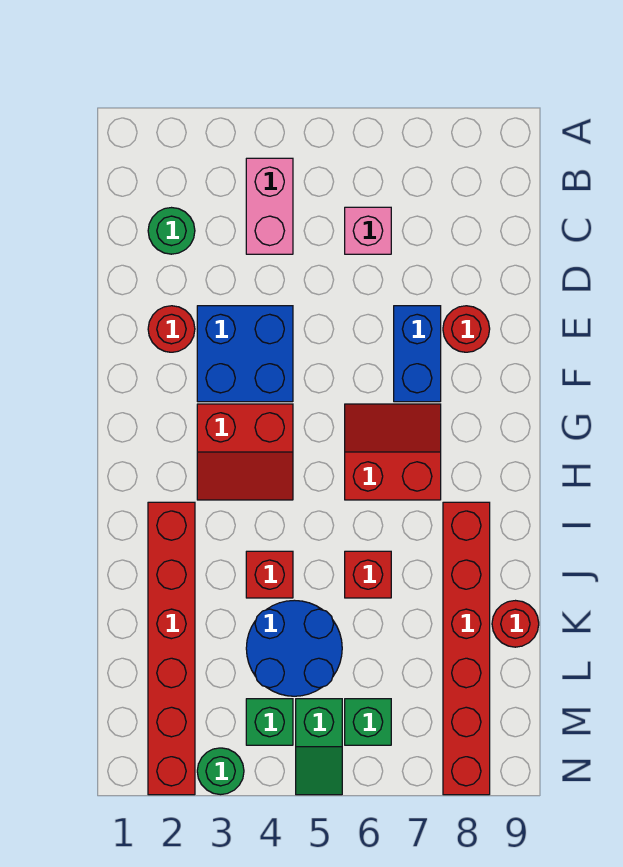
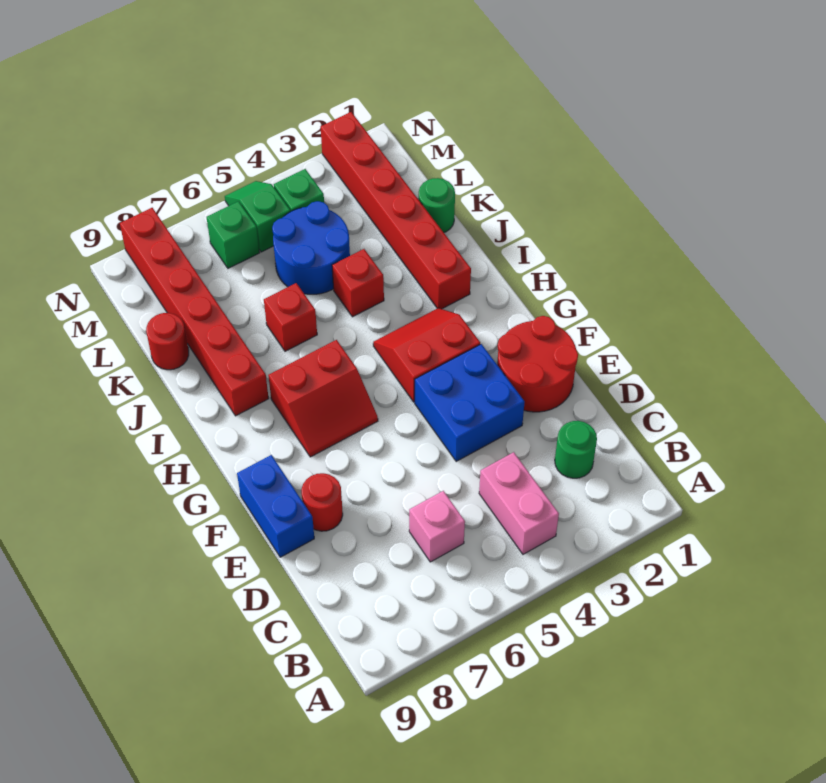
red round brick E2 level 1 -> red round brick E1:F2 level 1
blue brick E7:F7 level 1 -> blue brick E9:F9 level 1
green round brick N3 level 1 -> green round brick K1 level 1

